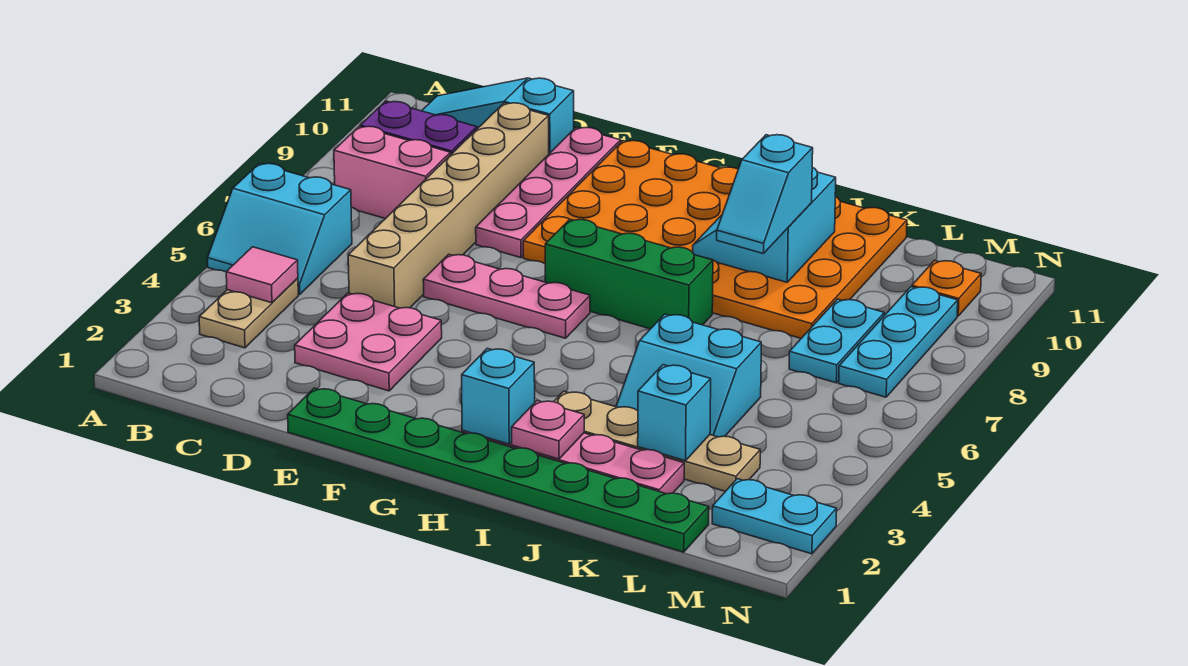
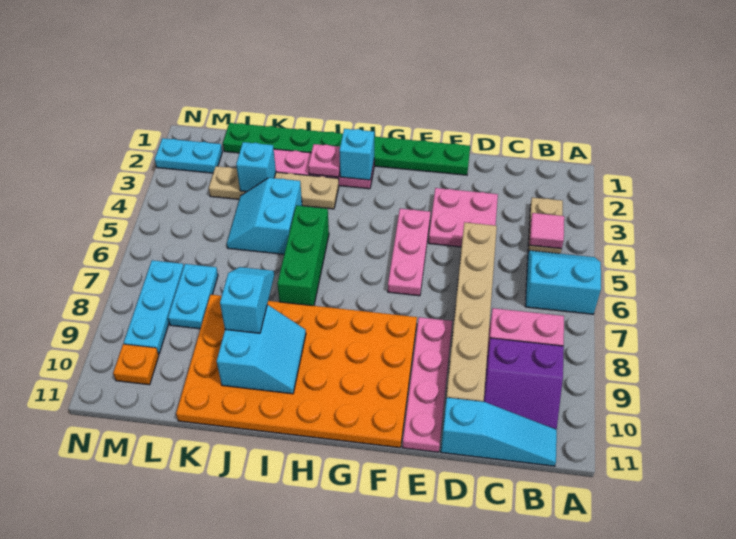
pink plate E6:G6 level 1 -> pink plate F4:F6 level 1
green brick G7:I7 level 1 -> green brick I5:I7 level 1
cyan slope J4:K5 level 1 top 5 -> cyan slope J4:K5 level 1 top J

